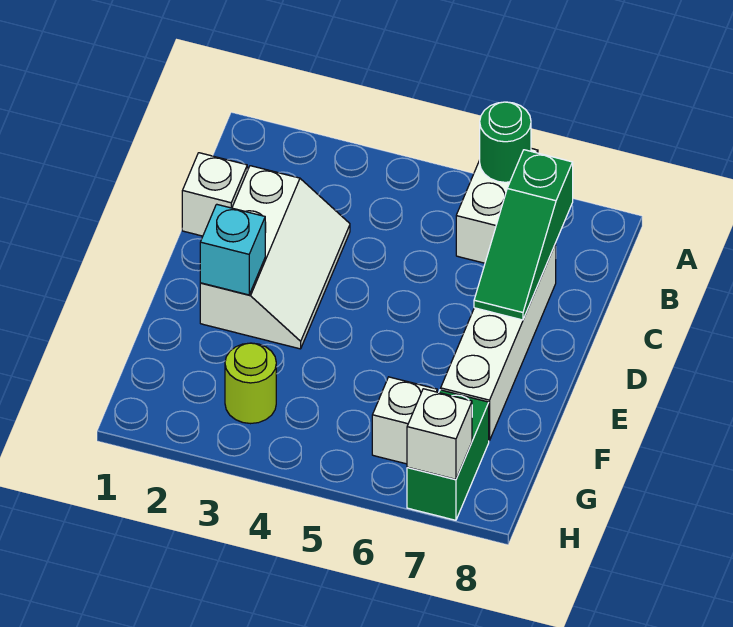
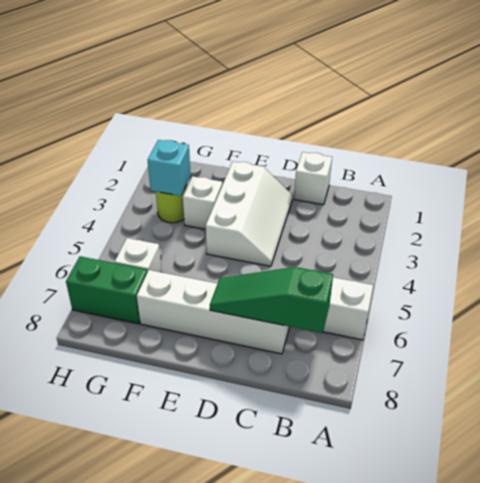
green round brick A6 level 2 -> none
white slope C2:E3 level 1 top 2 -> white slope D2:E4 level 1 top E
cyan brick E2 level 2 -> cyan brick G3 level 2
white brick H7 level 2 -> white brick F3 level 1

